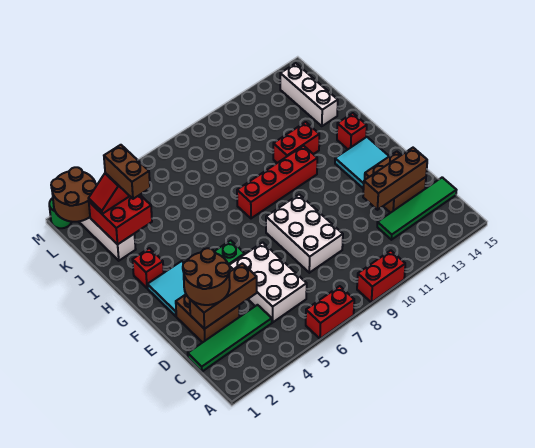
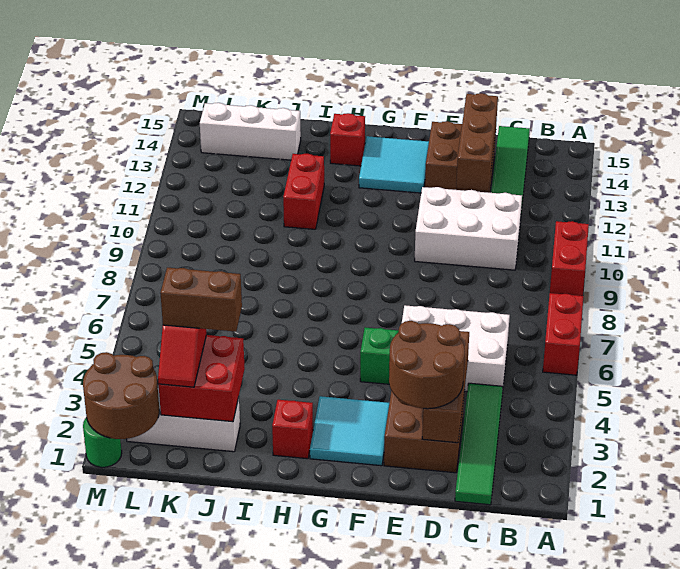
white brick D8:F9 level 1 -> white brick C10:E11 level 1
red brick H8:H11 level 1 -> none

